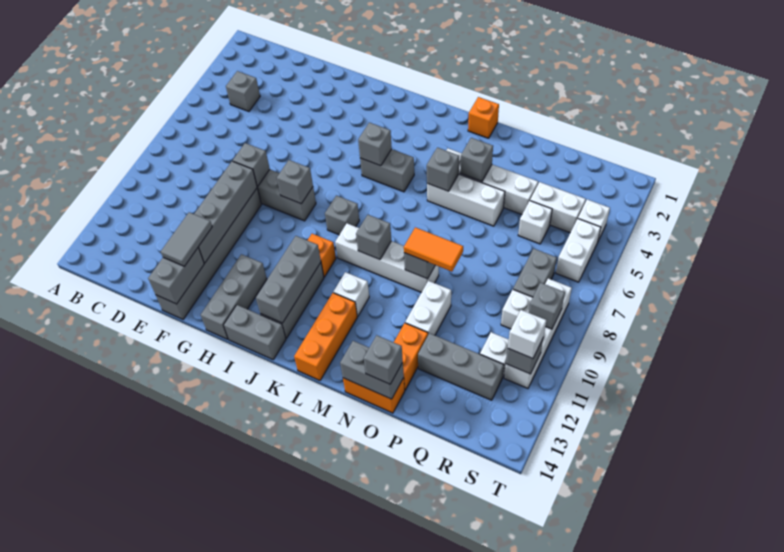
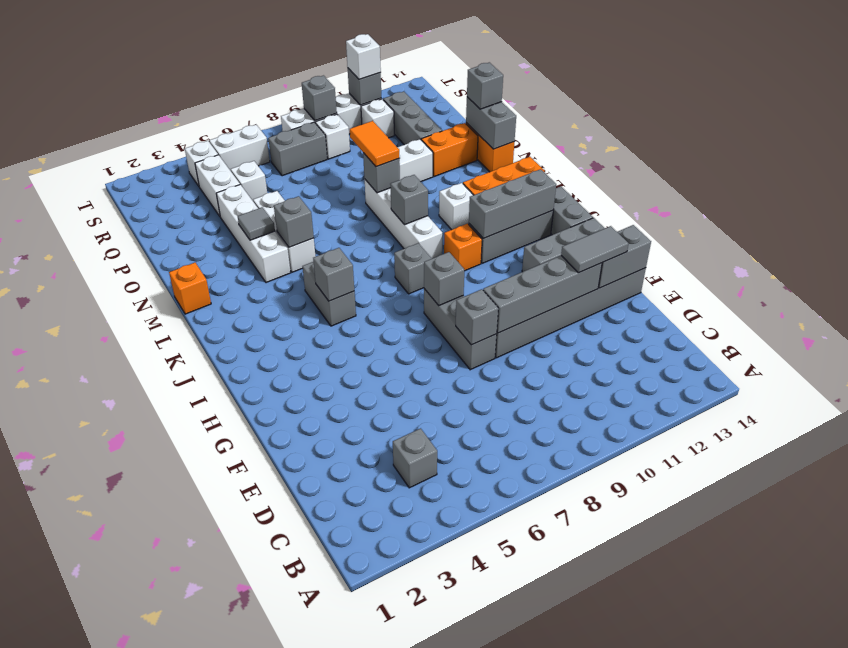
grey brick N4 level 2 -> grey tile N4 level 2

